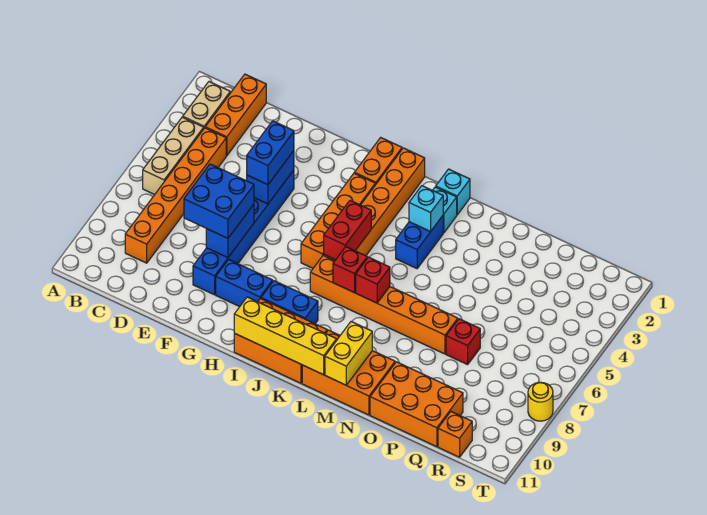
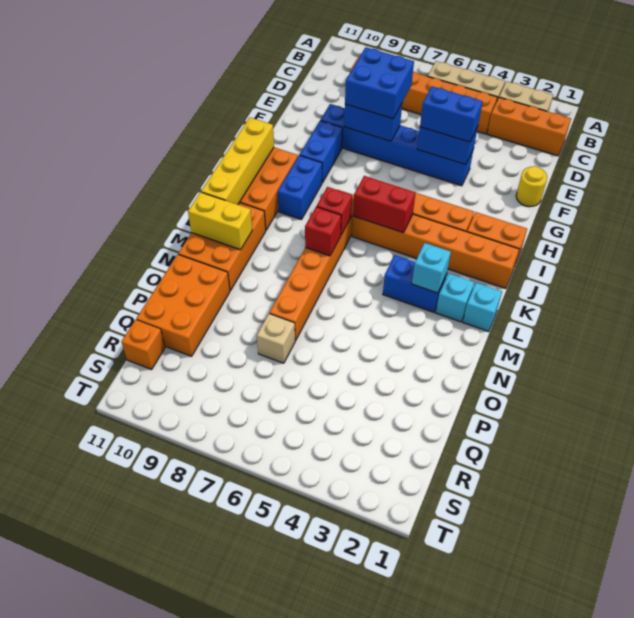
red brick P7 level 1 -> tan brick P7 level 1
yellow round brick T8 level 1 -> yellow round brick F1 level 1

